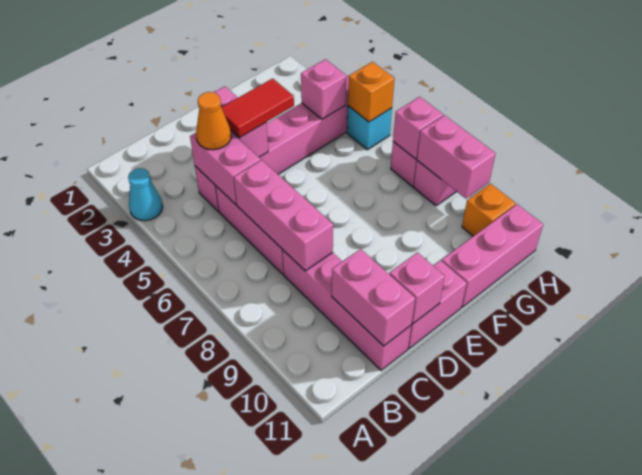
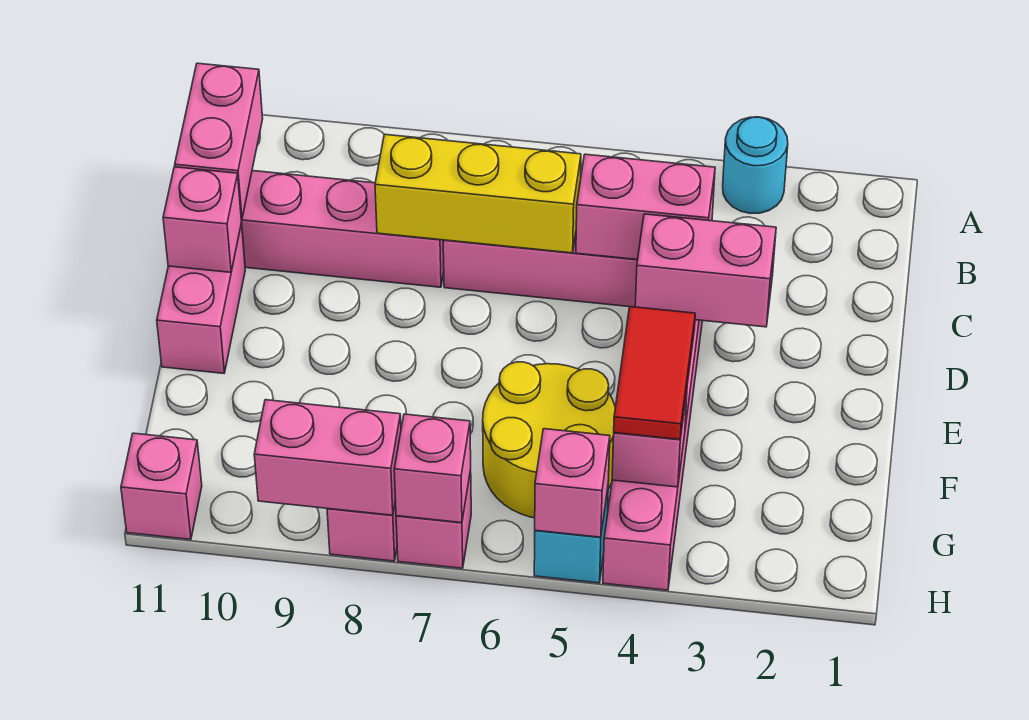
cyan cone A3 level 1 -> cyan round brick A3 level 1
orange cone C4 level 3 -> none
pink brick C6:C8 level 2 -> yellow brick C6:C8 level 2
pink brick C10:C11 level 2 -> pink brick B11:C11 level 2
red tile D4:E4 level 3 -> red tile F4:G4 level 3
none -> yellow round brick F5:G6 level 1
pink brick F11:H11 level 1 -> pink brick H11 level 1
orange brick H5 level 2 -> pink brick H5 level 2
orange brick H10 level 1 -> none

